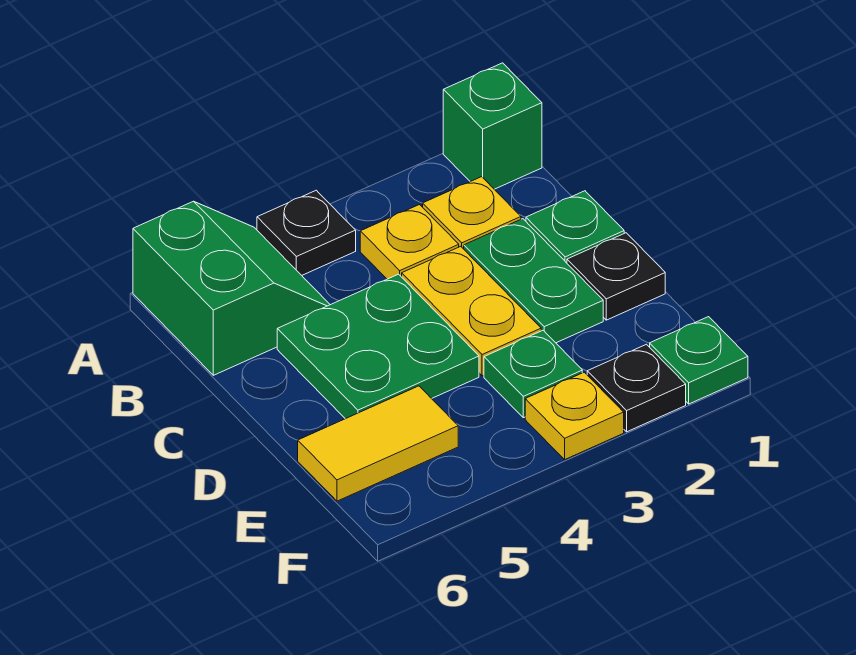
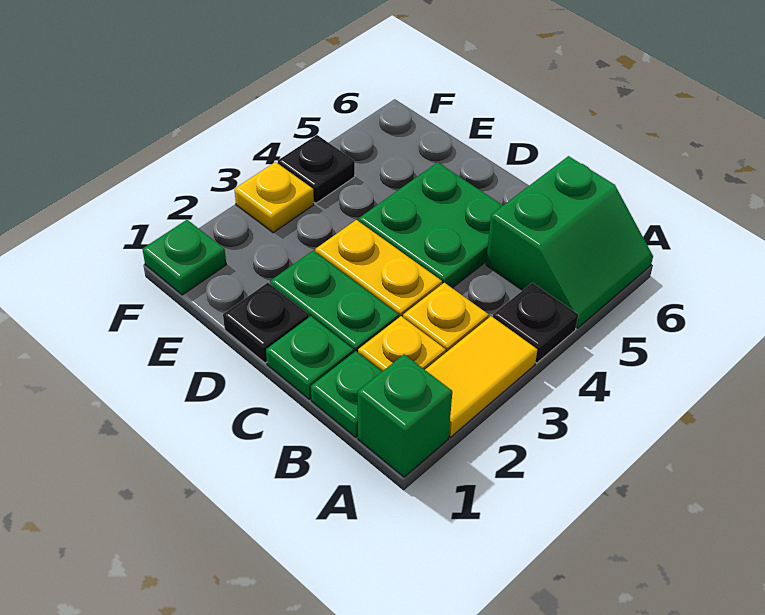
green slope A5:B6 level 1 top 6 -> green slope A5:B6 level 1 top B
green plate E3 level 1 -> green plate B1 level 1
yellow tile E5:E6 level 1 -> yellow tile A2:A3 level 1
black plate F2 level 1 -> black plate F4 level 1

